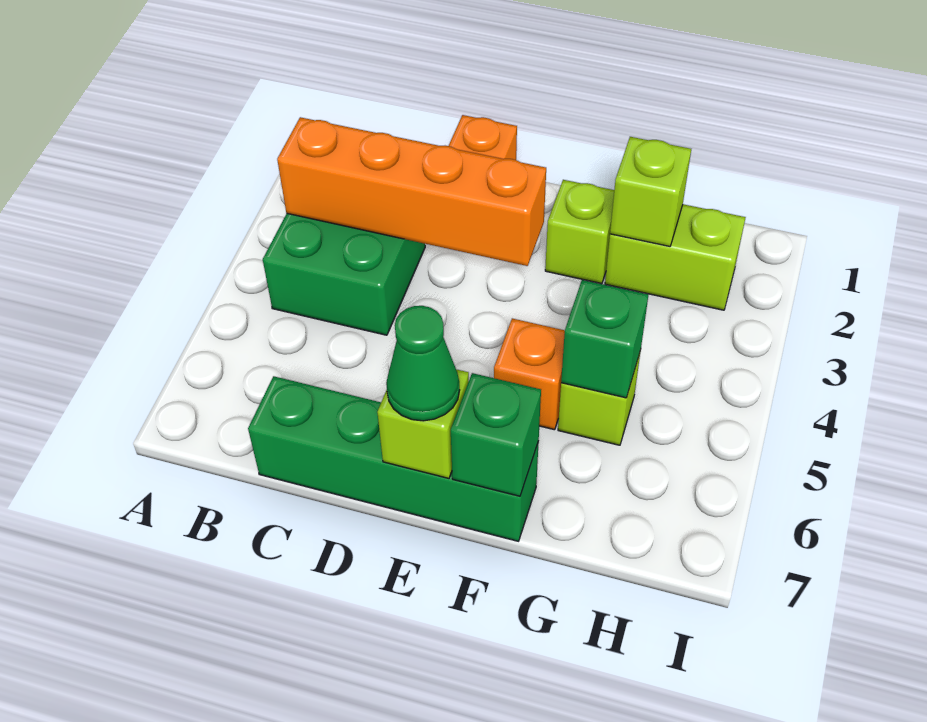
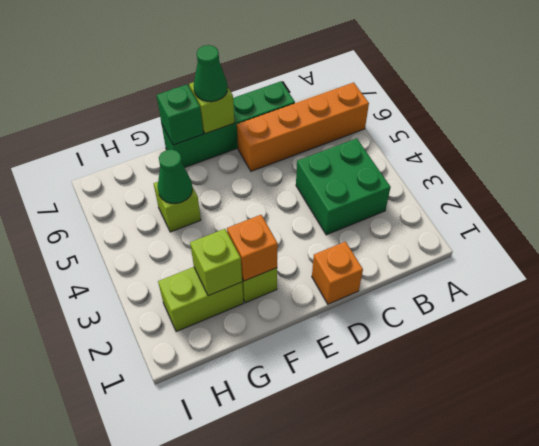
orange brick B3:E3 level 2 -> orange brick A6:D6 level 1
orange brick F5 level 1 -> orange brick F2 level 2
green brick G5 level 2 -> green cone G5 level 2

